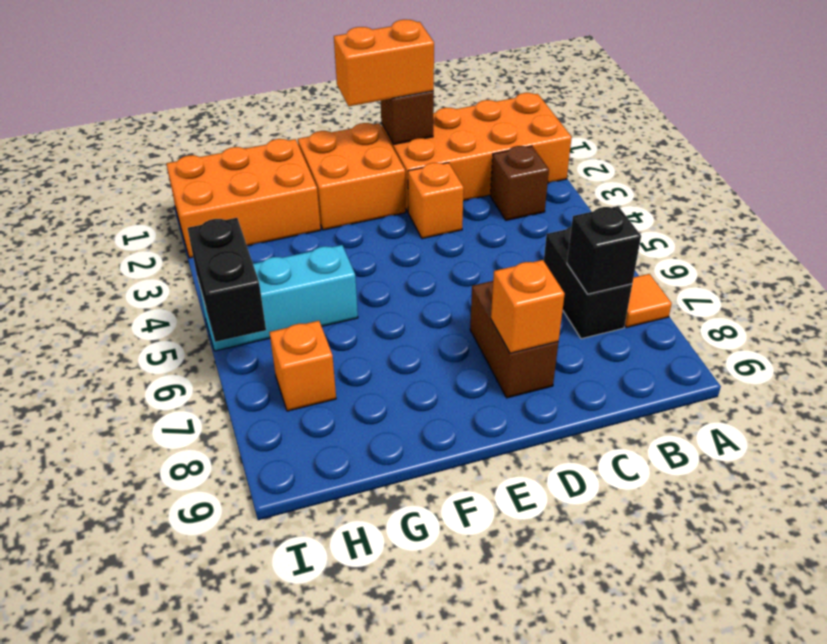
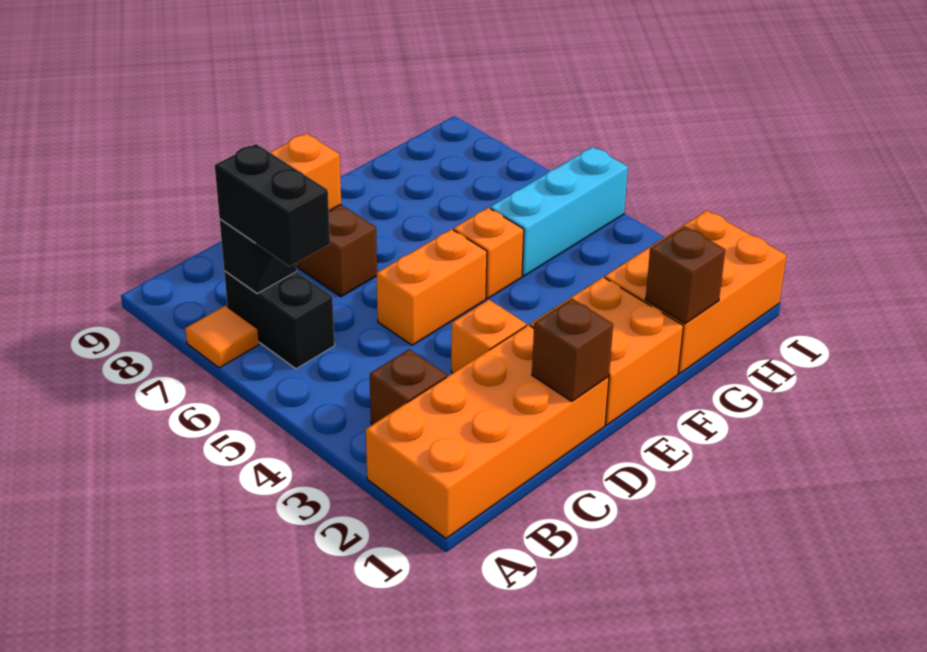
orange brick D1:E1 level 3 -> orange brick D5:E5 level 1
none -> brown brick G1 level 2
orange brick H7 level 1 -> orange brick F5 level 1
black brick I5:I6 level 2 -> black brick B6:B7 level 3

